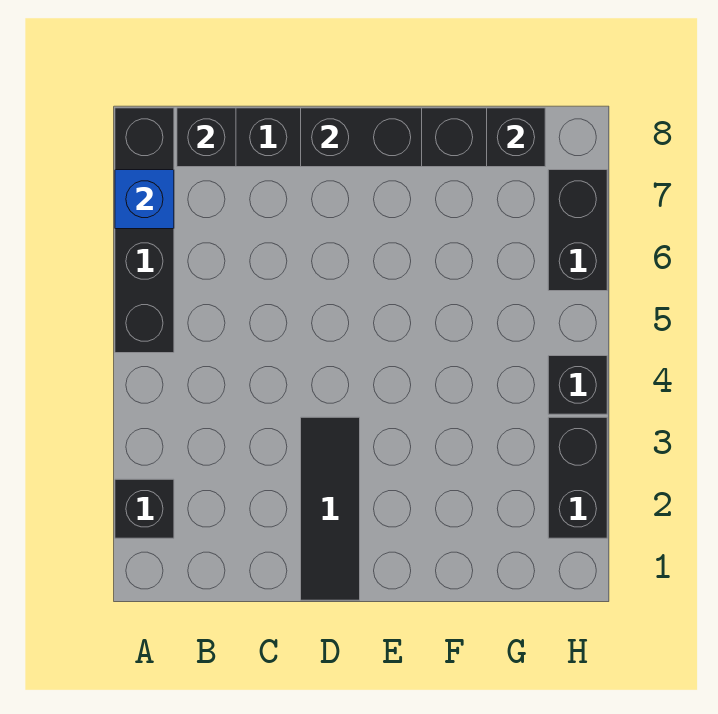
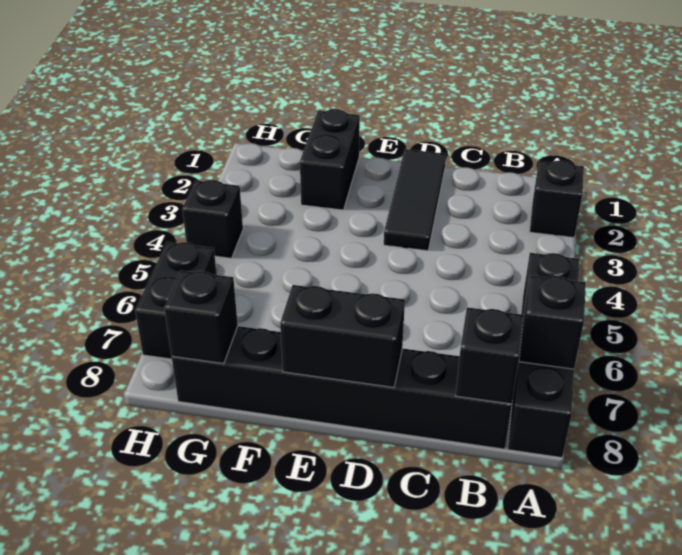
blue brick A7 level 2 -> black brick A7 level 2
black brick H2:H3 level 1 -> black brick F1:F2 level 1

